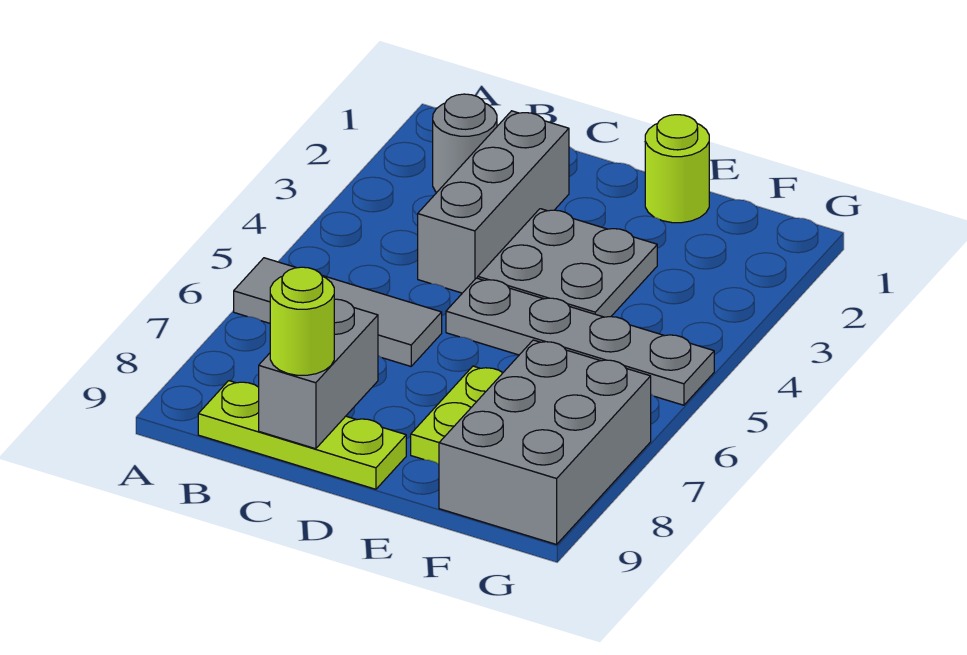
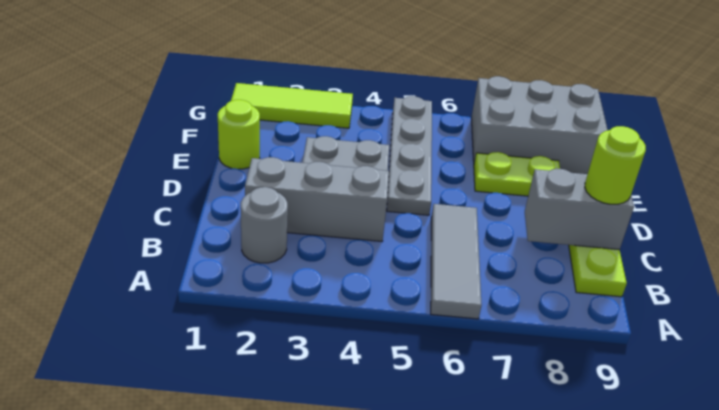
none -> lime tile G1:G3 level 1

